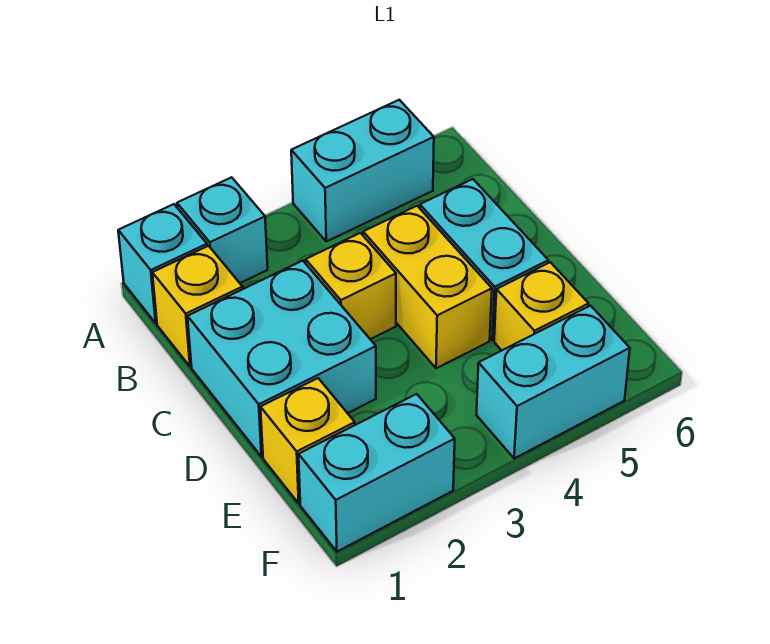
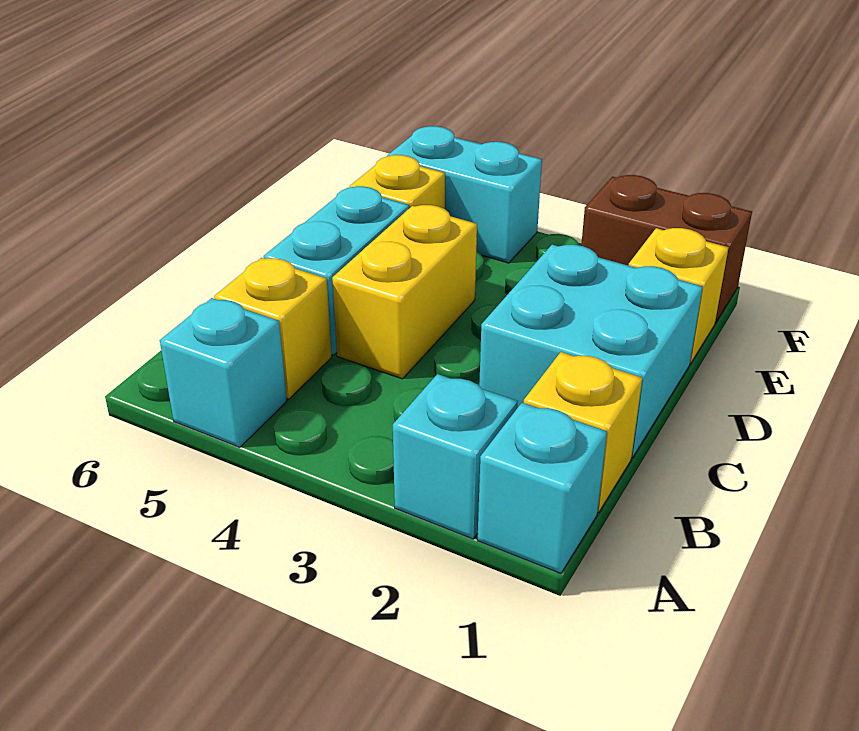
cyan brick A4:A5 level 1 -> cyan brick A5 level 1
yellow brick C3 level 1 -> yellow brick B5 level 1
cyan brick F1:F2 level 1 -> brown brick F1:F2 level 1

